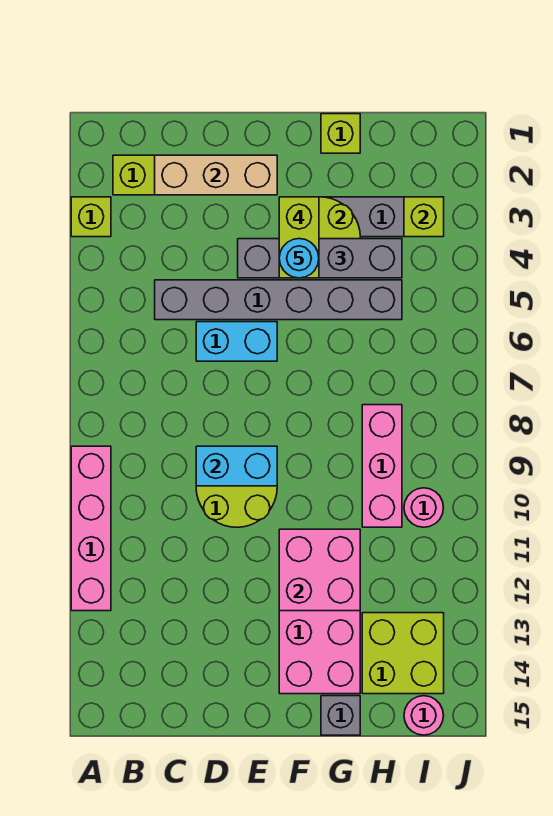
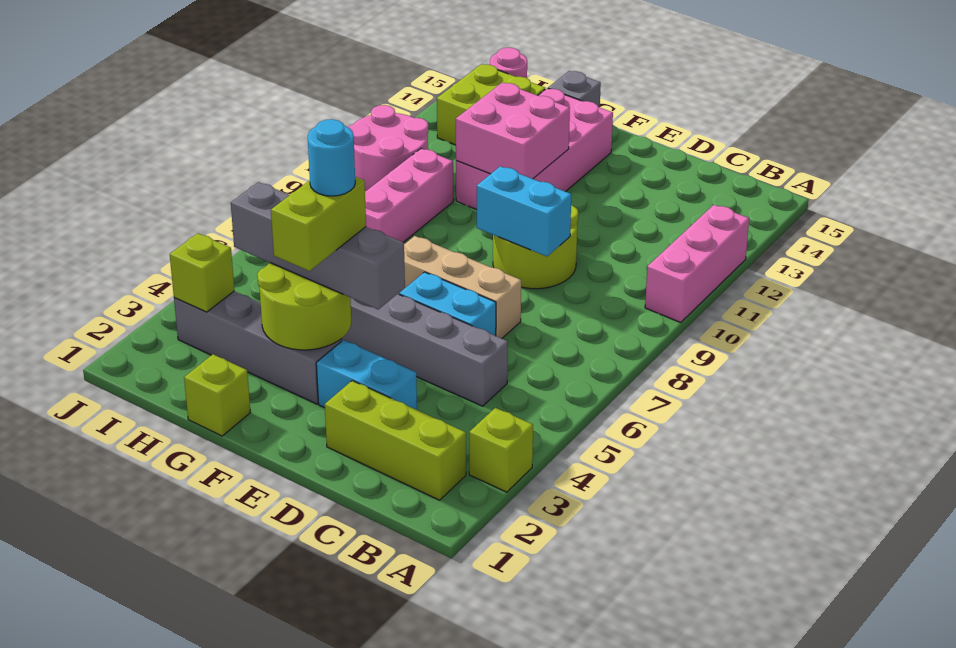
pink brick A9:A12 level 1 -> pink brick A10:A12 level 1
tan brick C2:E2 level 2 -> tan brick D7:F7 level 1
none -> cyan brick D3:E3 level 1
pink round brick I10 level 1 -> pink round brick I10:J11 level 1

